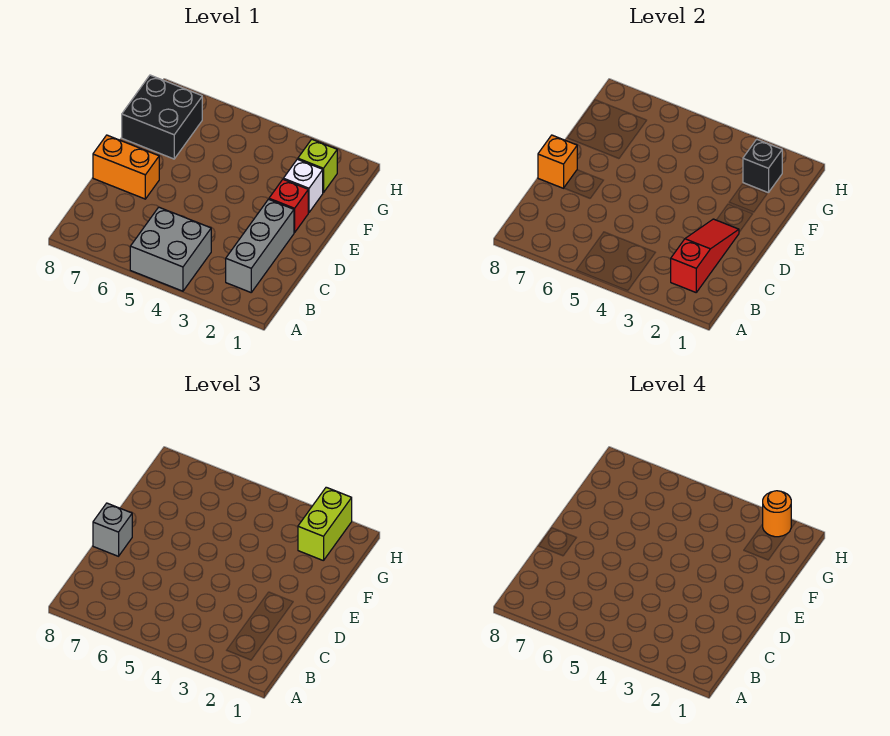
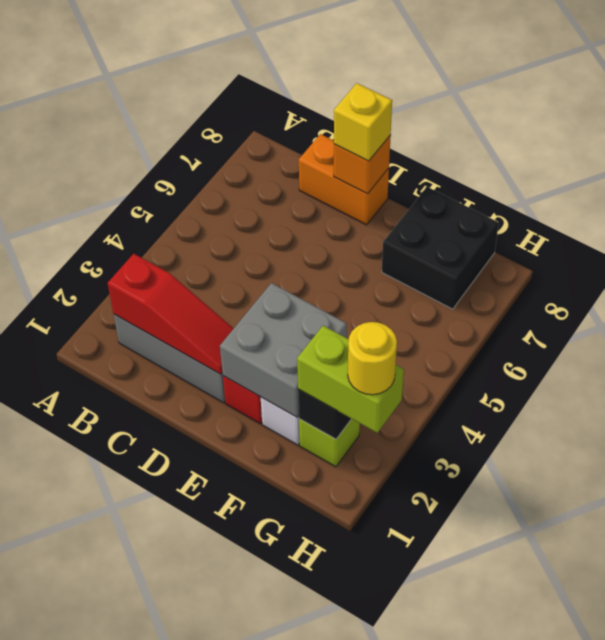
grey brick A4:B5 level 1 -> grey brick E2:F3 level 2
orange brick D7:D8 level 1 -> orange brick C8:D8 level 1
grey brick D8 level 3 -> yellow brick D8 level 3
orange round brick H2 level 4 -> yellow round brick H2 level 4

